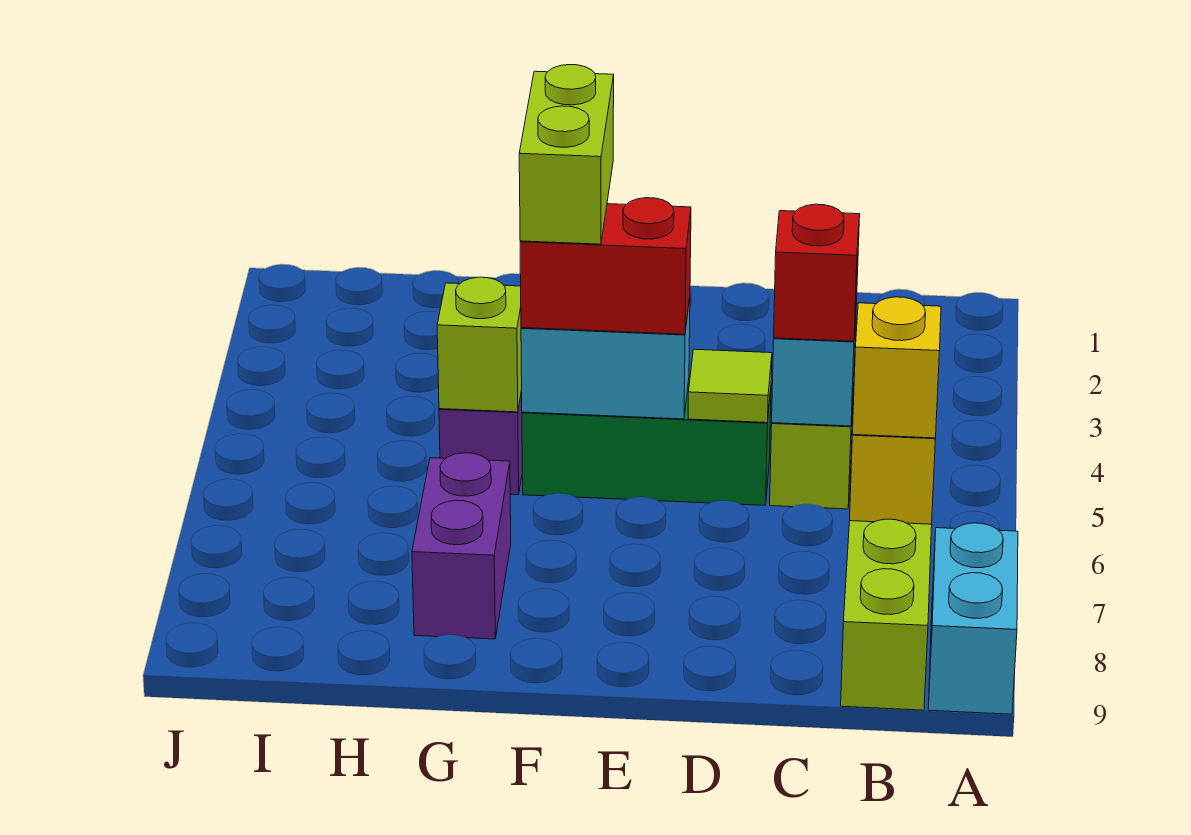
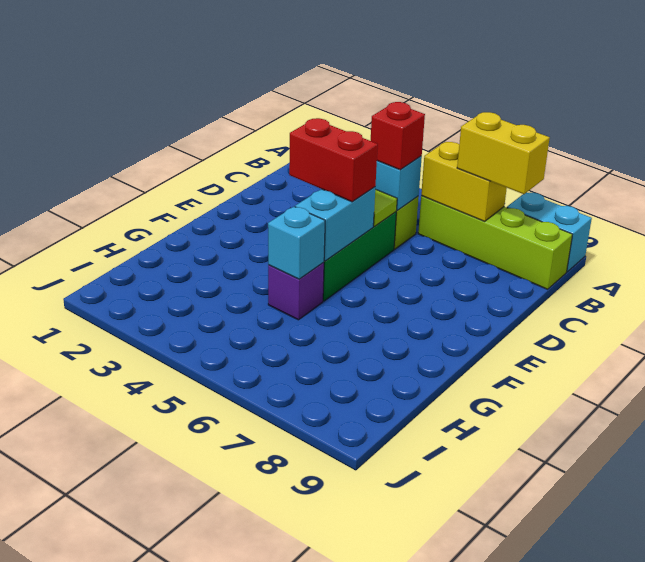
yellow brick B7 level 3 -> yellow brick B7:B8 level 3
red brick E5:F5 level 3 -> red brick E4:E5 level 3
lime brick F4:F5 level 4 -> none
lime brick G5 level 2 -> cyan brick G5 level 2
purple brick G7:G8 level 1 -> none

